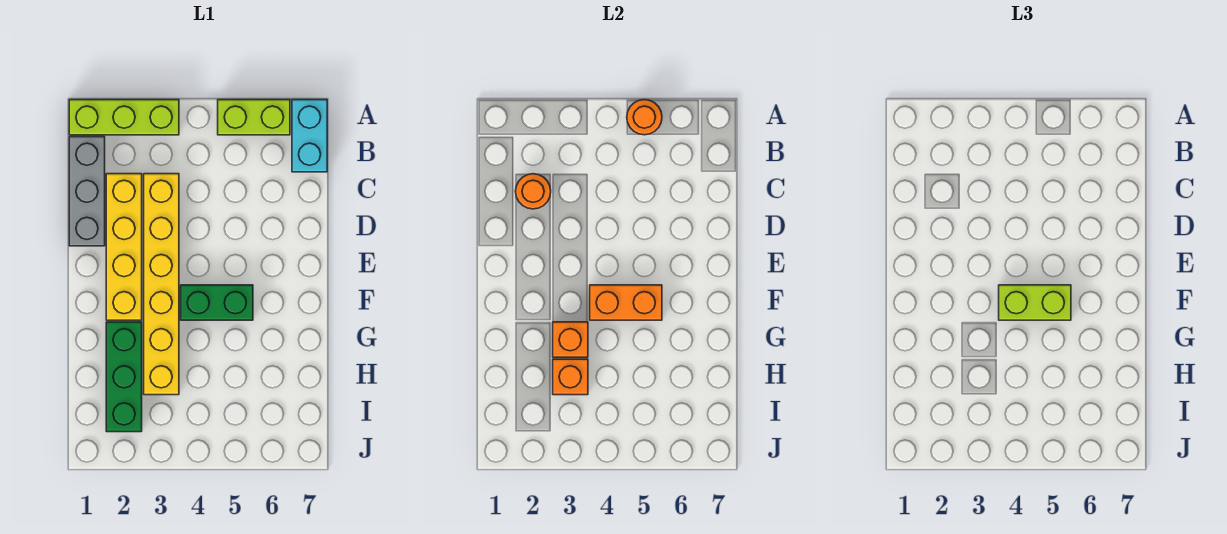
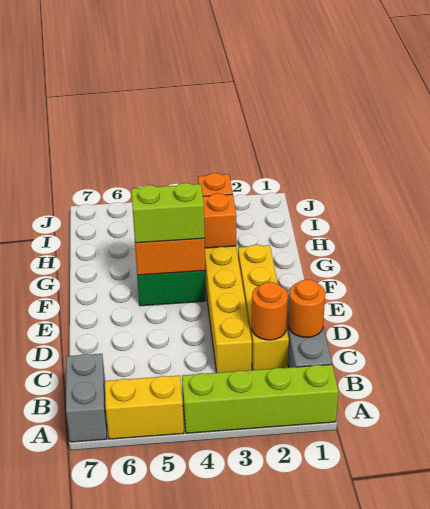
lime brick A1:A3 level 1 -> lime brick A1:A4 level 1
lime brick A5:A6 level 1 -> yellow brick A5:A6 level 1
orange round brick A5 level 2 -> orange round brick C1 level 2
cyan brick A7:B7 level 1 -> grey brick A7:B7 level 1
green brick G2:I2 level 1 -> none

